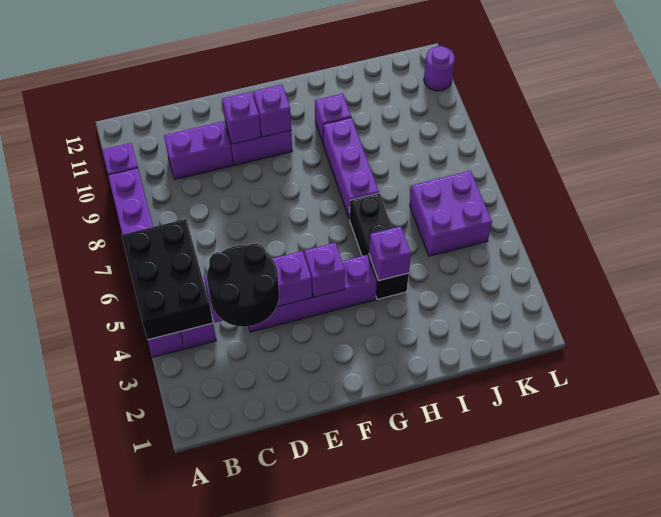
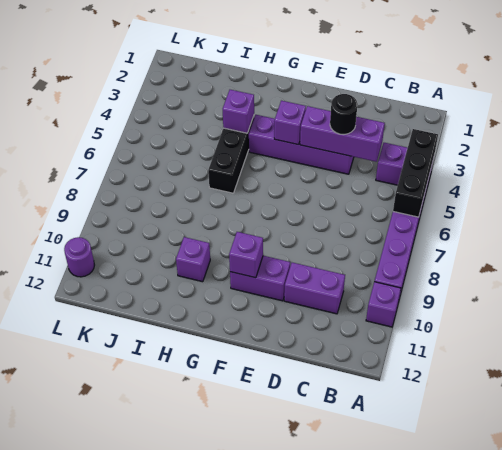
black brick A4:B6 level 2 -> black brick A4:A6 level 2
black round brick C3:D4 level 3 -> black round brick D4 level 3
purple brick E10 level 2 -> none
purple brick H7:H9 level 1 -> none
purple brick J5:K6 level 1 -> none

